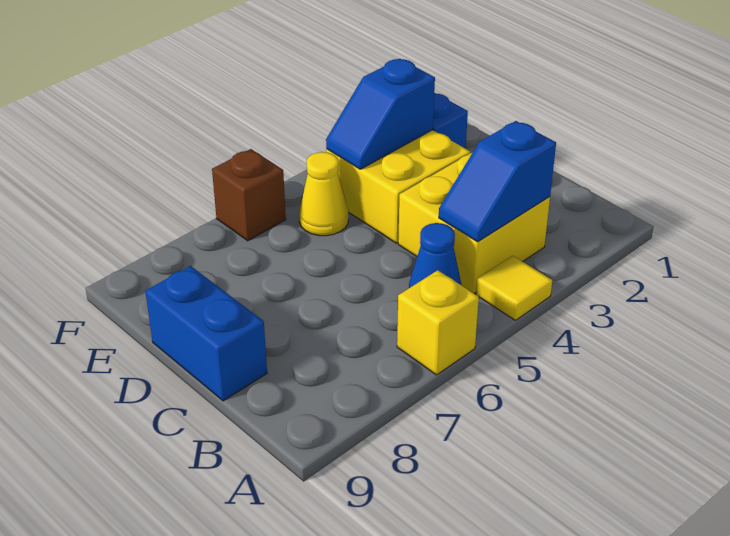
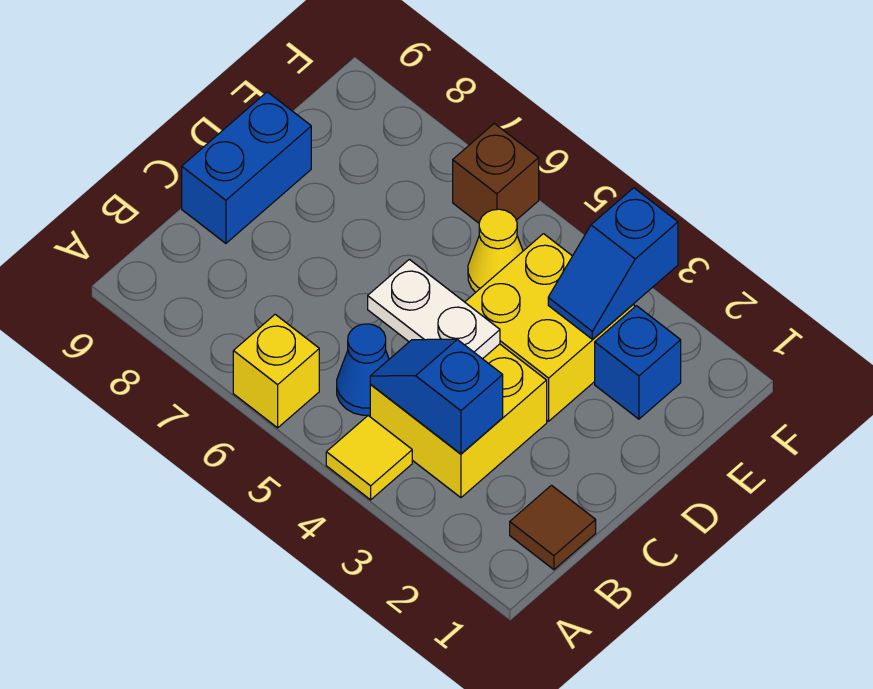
none -> brown tile B1 level 1
none -> white plate C4:C5 level 2
blue slope E3:E4 level 2 top 3 -> blue slope E3:F3 level 2 top F

